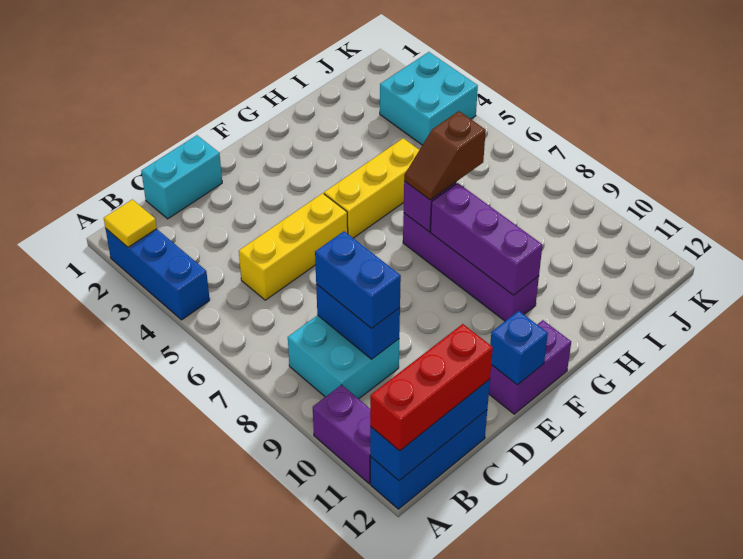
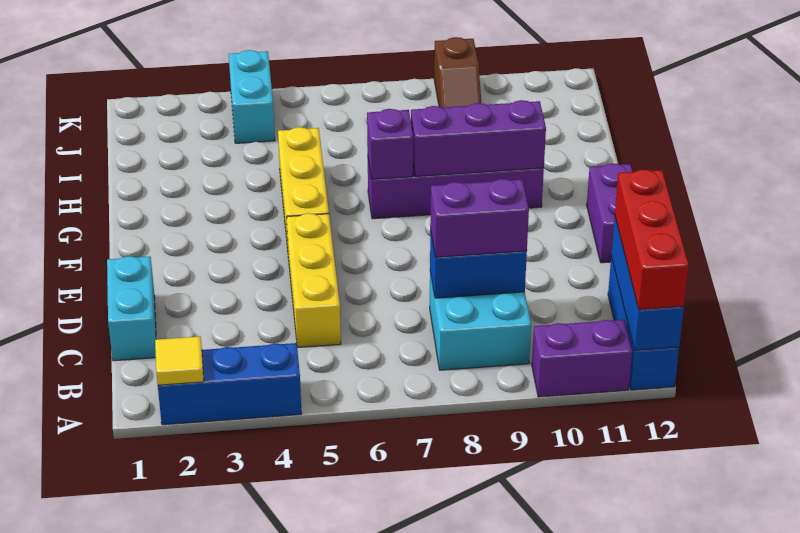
blue brick C8:C9 level 3 -> purple brick C8:C9 level 3
blue brick E12 level 2 -> none
brown slope G7:H7 level 3 top H -> brown slope J9:K9 level 1 top K
cyan brick J3:K4 level 1 -> cyan brick J4:K4 level 1

